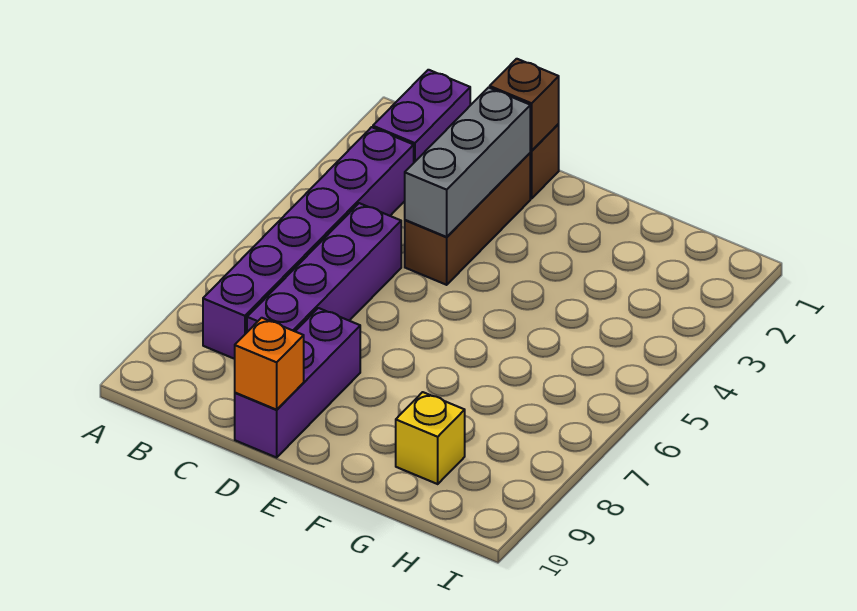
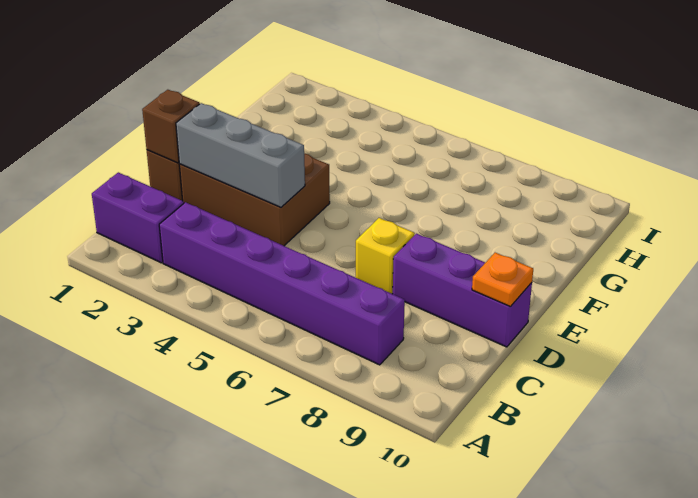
purple brick C5:C8 level 1 -> none
brown brick D2:D4 level 1 -> brown brick D2:E4 level 1
orange brick D10 level 2 -> orange plate D10 level 2
yellow brick G9 level 1 -> yellow brick D7 level 1

